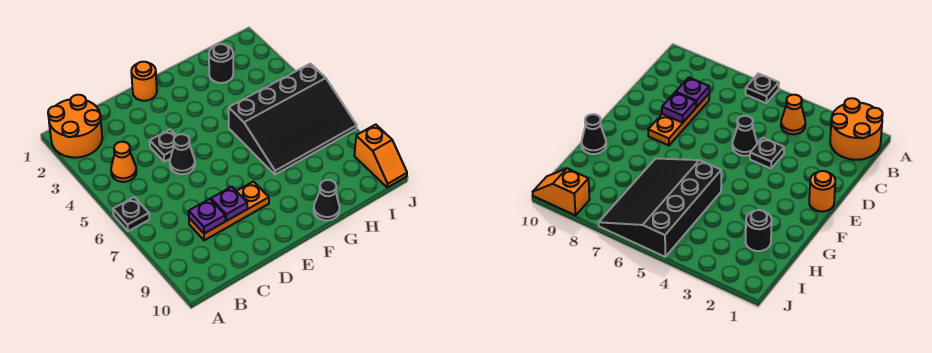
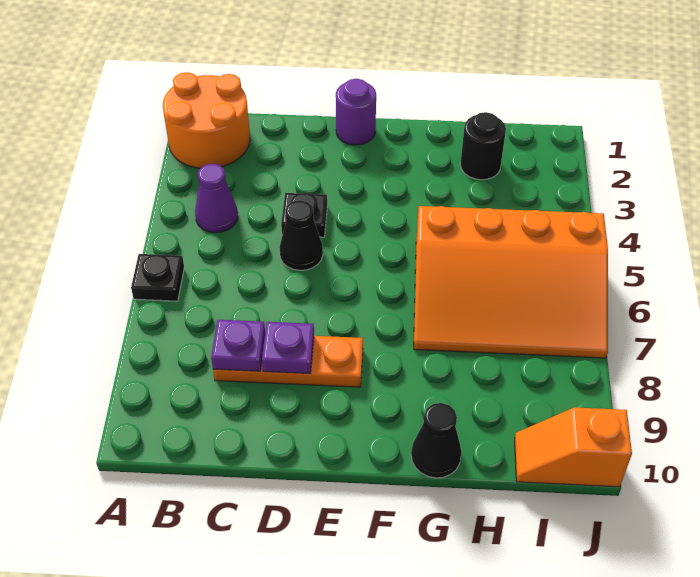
orange cone B4 level 1 -> purple cone B4 level 1
orange round brick E1 level 1 -> purple round brick E1 level 1
black slope G5:J7 level 1 top 5 -> orange slope G5:J7 level 1 top 5
orange slope J9:J10 level 1 top 9 -> orange slope I10:J10 level 1 top J

